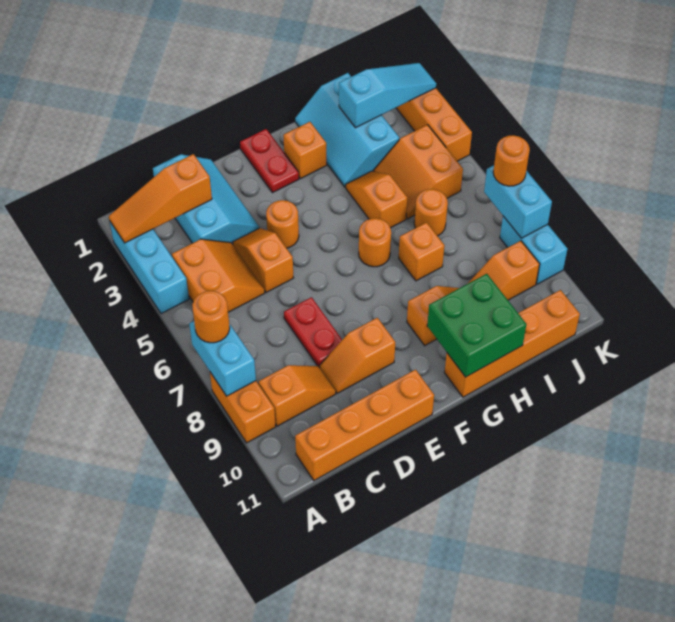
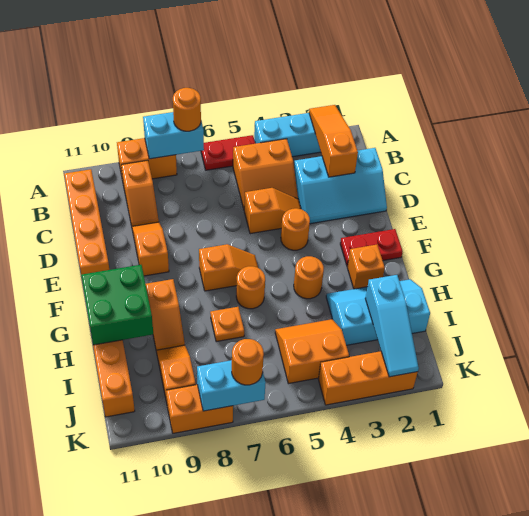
red plate D7:D8 level 1 -> red plate A5:A6 level 1
orange slope H4:H5 level 1 top 5 -> orange slope F6:F7 level 1 top 7
orange brick H7 level 1 -> orange plate H7 level 1
orange round brick I6 level 1 -> orange round brick G4 level 1
cyan brick K8:K9 level 1 -> orange brick K8:K9 level 1

